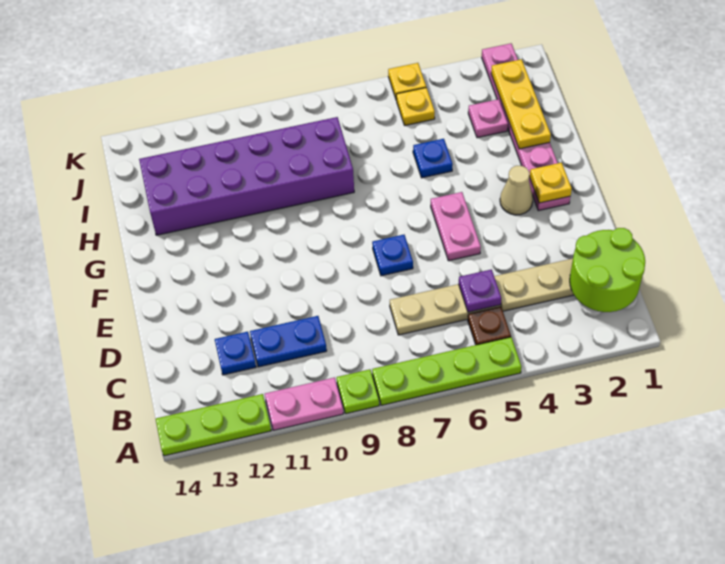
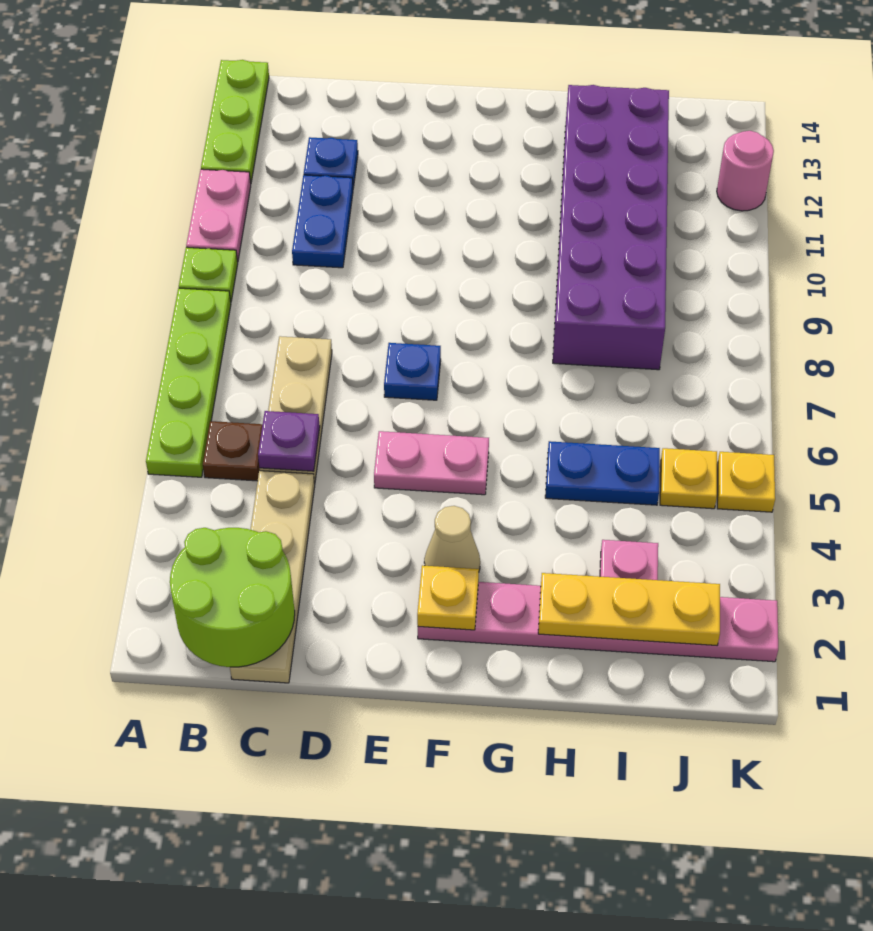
blue plate H5 level 1 -> blue plate H5:I5 level 1
none -> pink round brick K12 level 1

